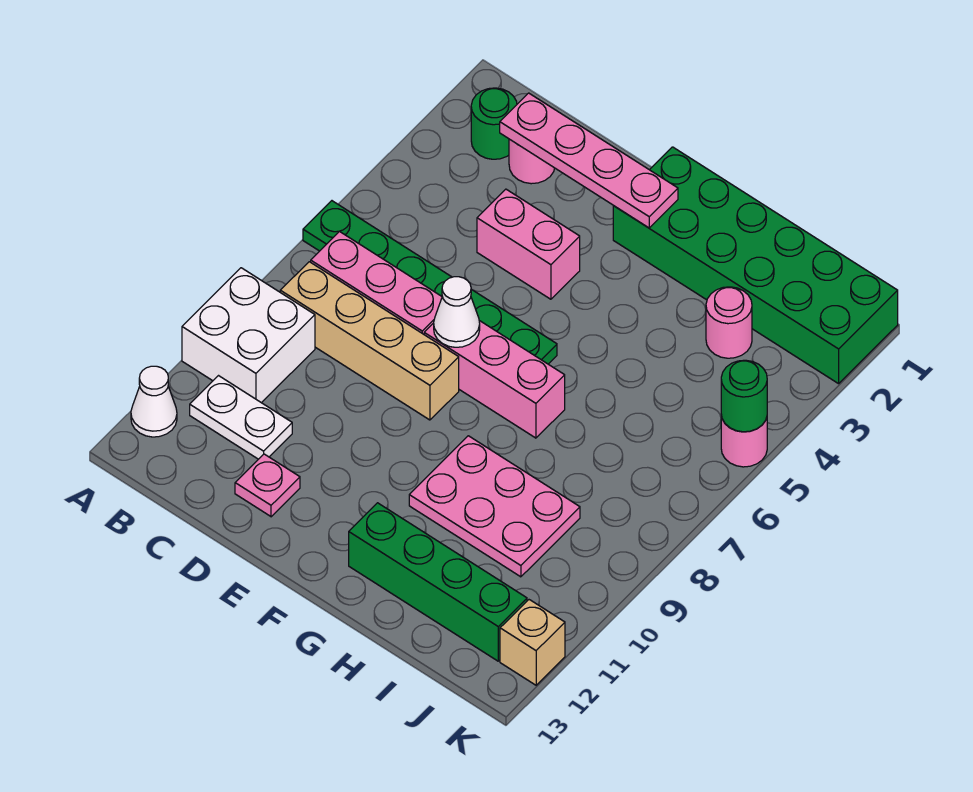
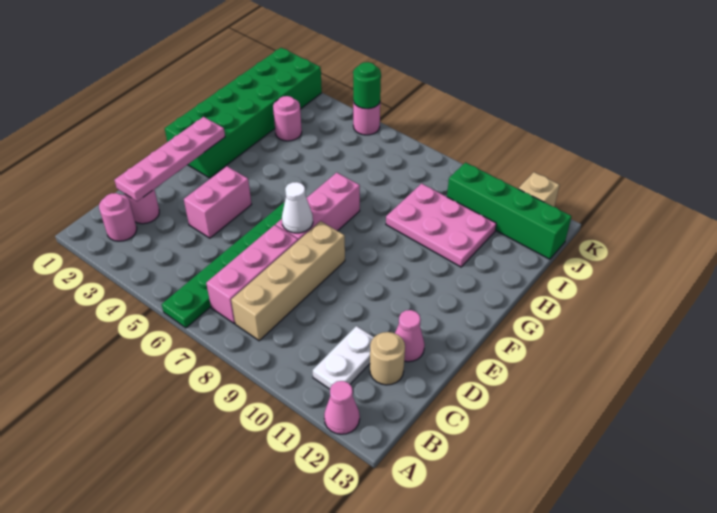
white brick A9:B10 level 1 -> none
white cone A12 level 1 -> pink cone A12 level 1
green round brick B2 level 1 -> pink round brick B2 level 1
none -> tan round brick C12 level 1
pink plate D12 level 1 -> pink cone D12 level 1
pink plate G9:I10 level 1 -> pink plate H9:I11 level 1
green brick G12:J12 level 1 -> green brick J10:J13 level 1

